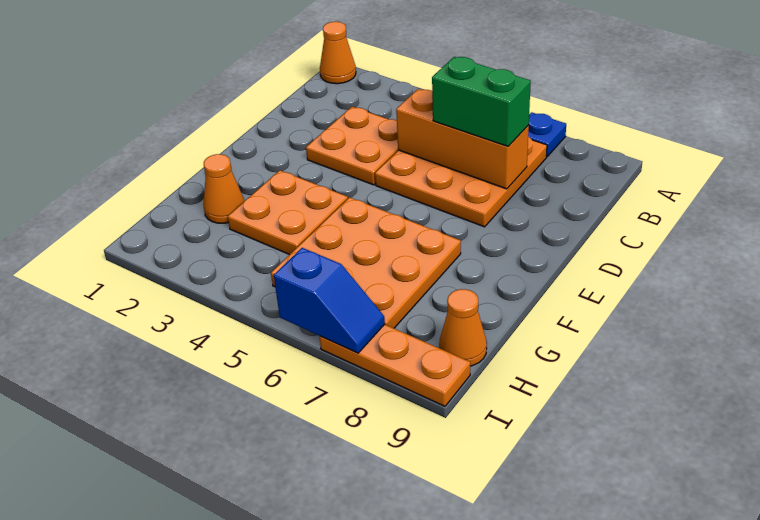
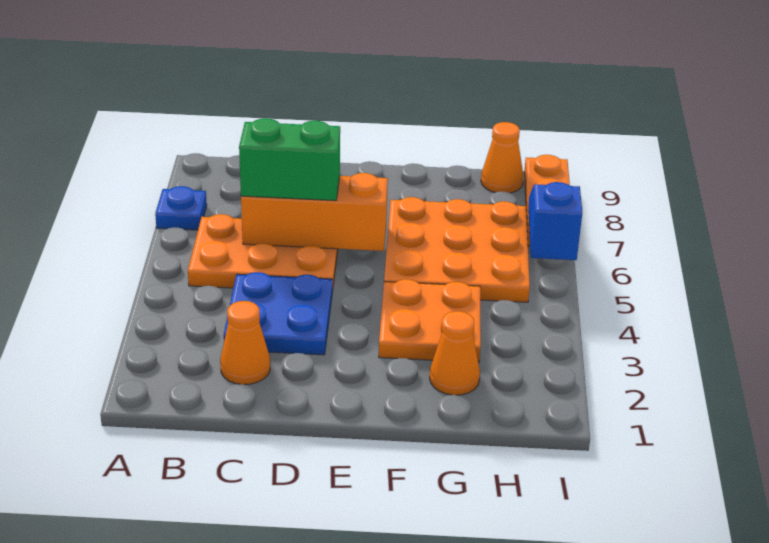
orange cone A1 level 1 -> orange cone C2 level 1
orange plate B5:D7 level 1 -> orange plate B5:D6 level 1
orange plate C3:D4 level 1 -> blue plate C3:D4 level 1
orange brick C5:C7 level 2 -> orange brick C6:E6 level 2
green brick C6:C7 level 3 -> green brick C6:D6 level 3

